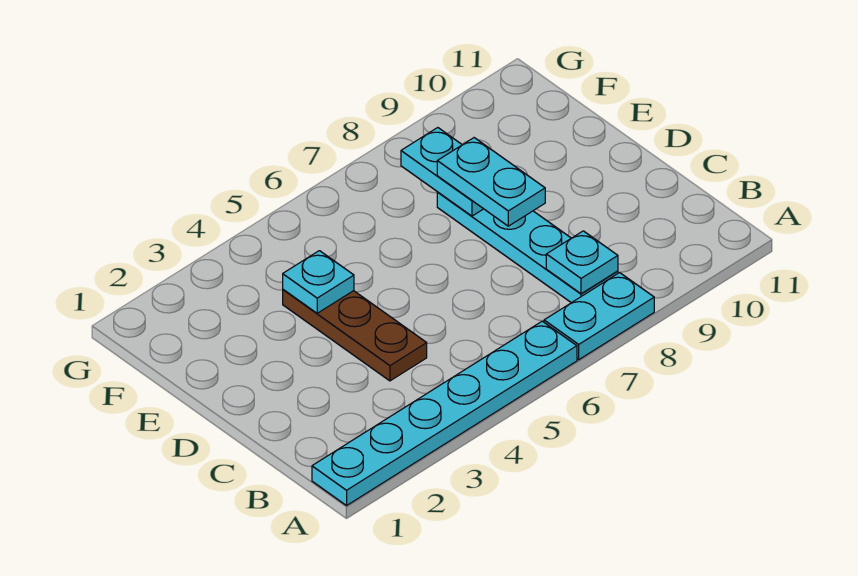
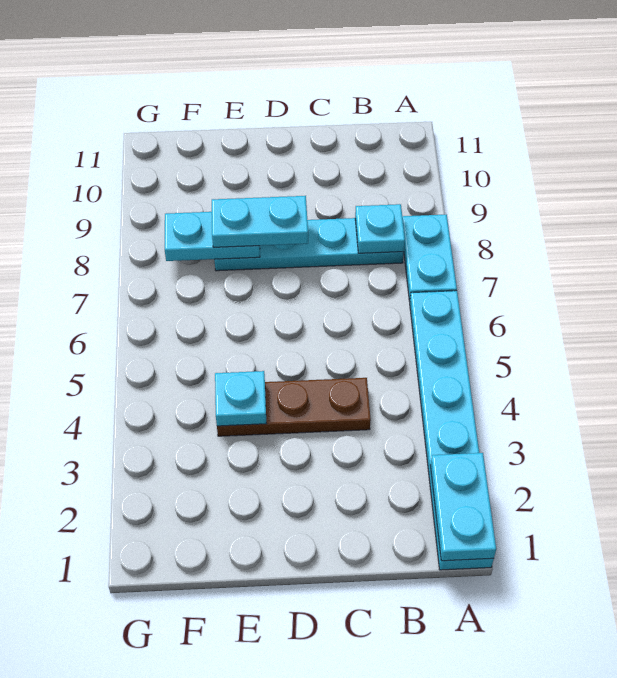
none -> cyan plate A1:A2 level 2

